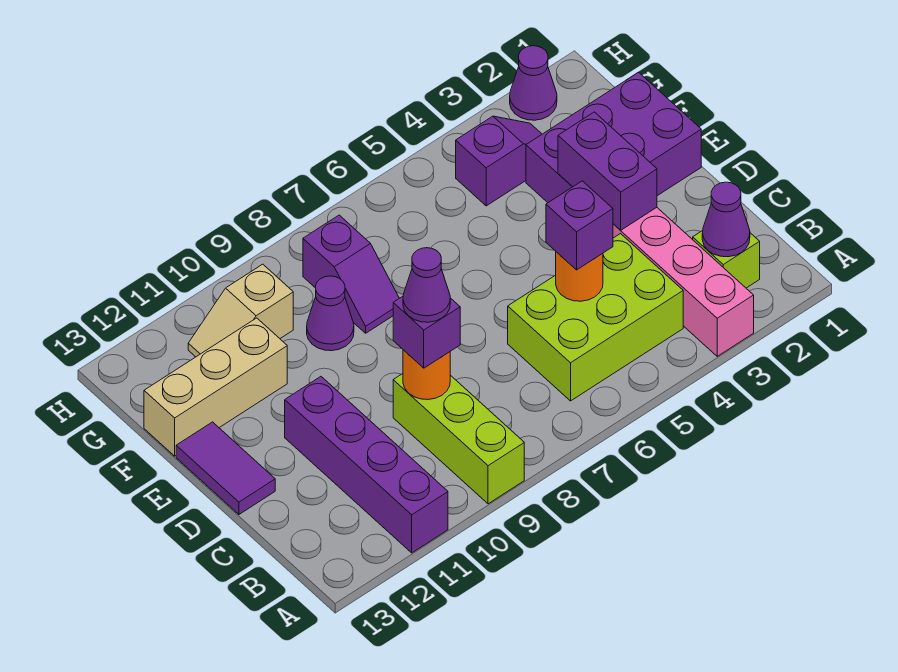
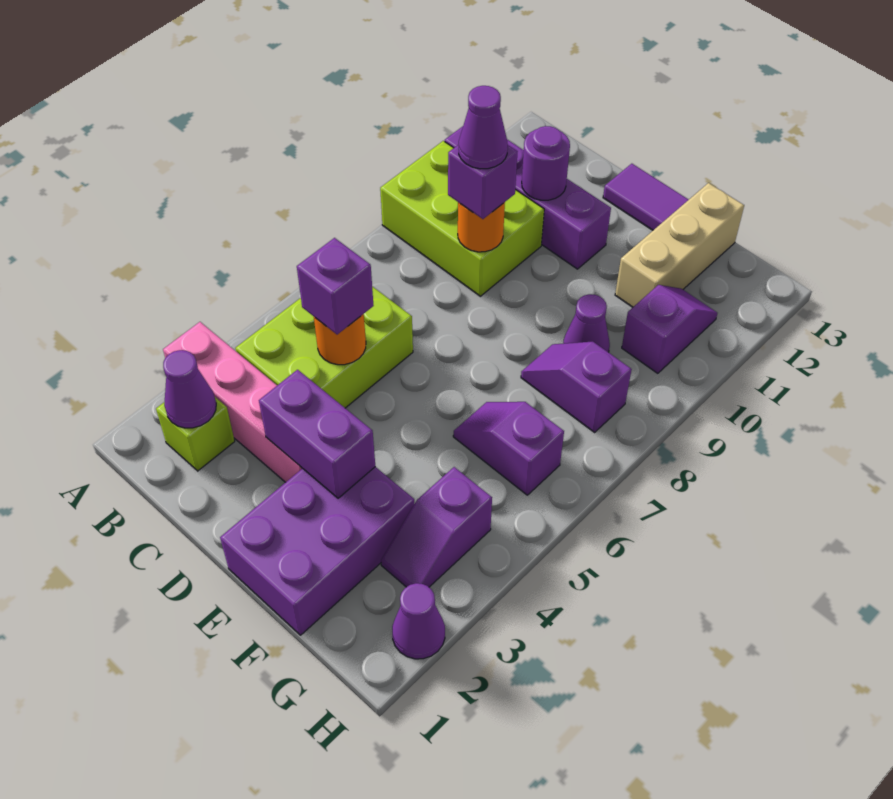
lime brick A9:C9 level 1 -> lime brick A9:C10 level 1
none -> purple round brick C11 level 2
none -> purple slope F6:G6 level 1 top G
tan slope G10:G11 level 1 top 10 -> purple slope G10:G11 level 1 top 10

